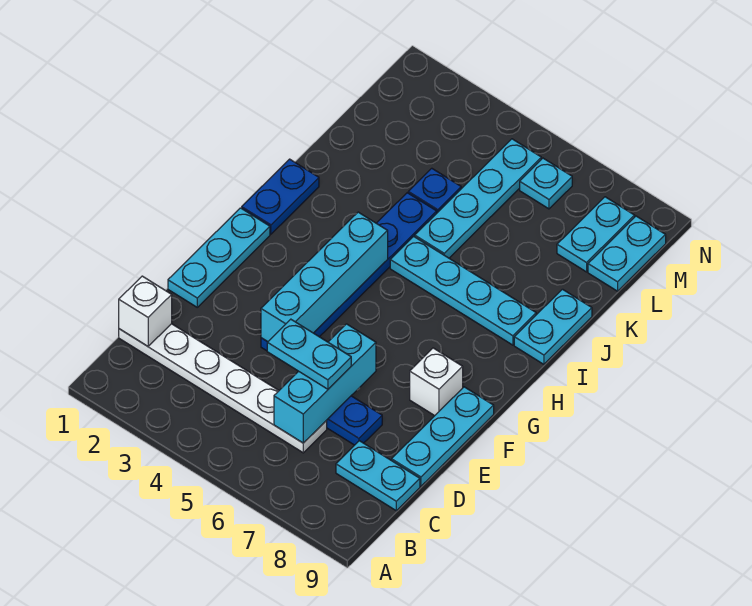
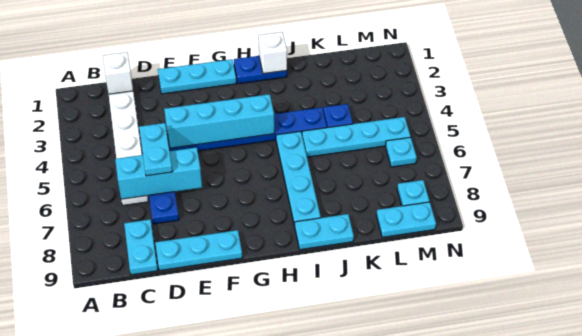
white brick F8 level 1 -> white brick I1 level 2
cyan plate L8:M8 level 1 -> cyan plate M8 level 1

